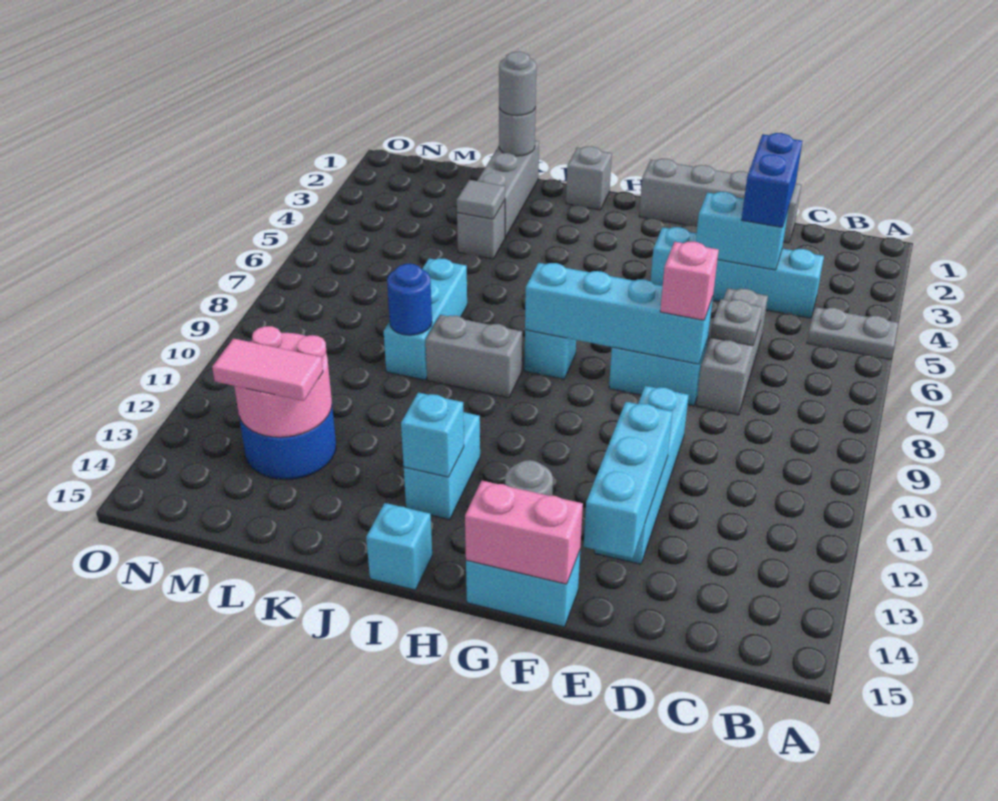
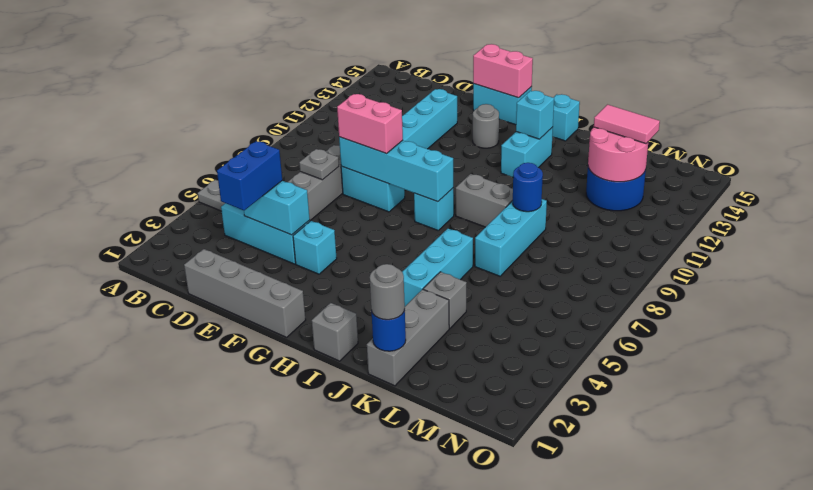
pink brick E8 level 3 -> pink brick E8:F8 level 3
cyan brick E12:E14 level 2 -> cyan brick J4:J6 level 1
grey round brick K1 level 2 -> blue round brick K1 level 2
grey tile K4 level 2 -> none

